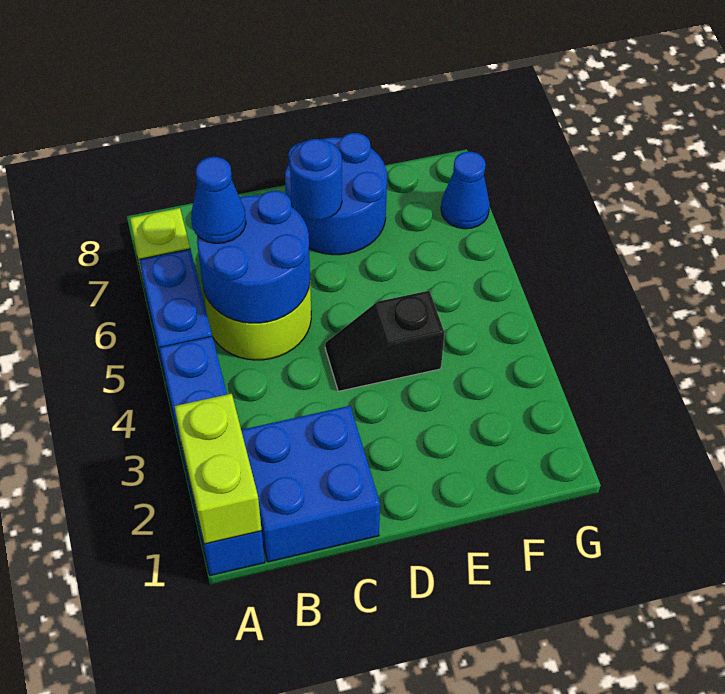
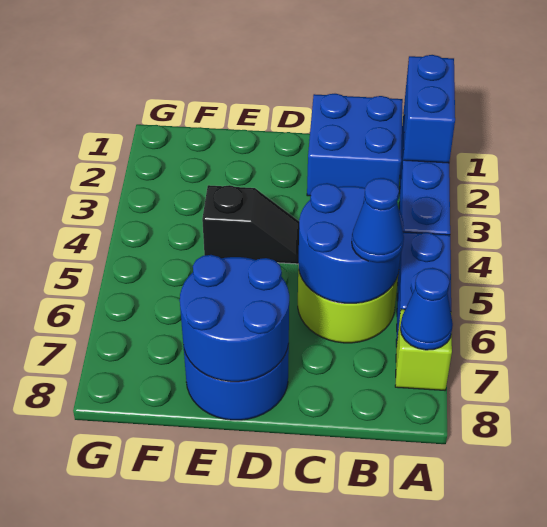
lime brick A1:A2 level 2 -> blue brick A1:A2 level 2
blue round brick D7 level 2 -> blue round brick D7:E8 level 2
blue cone G7 level 1 -> blue cone A7 level 2

